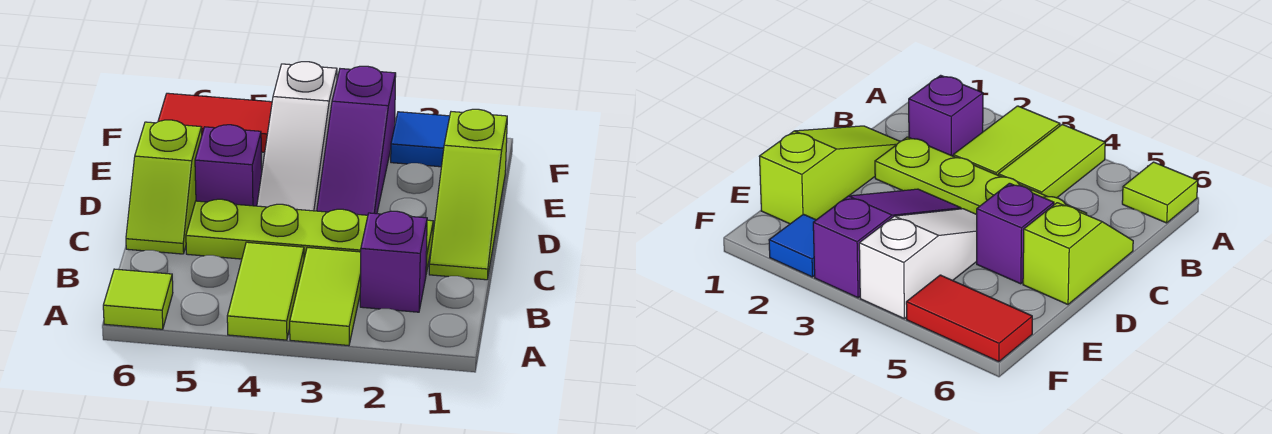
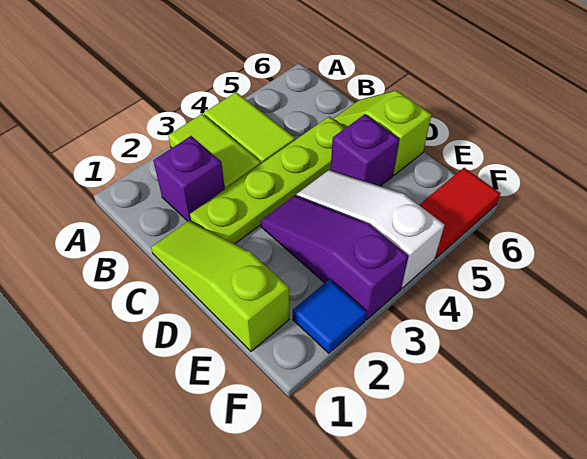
lime tile A6 level 1 -> none

